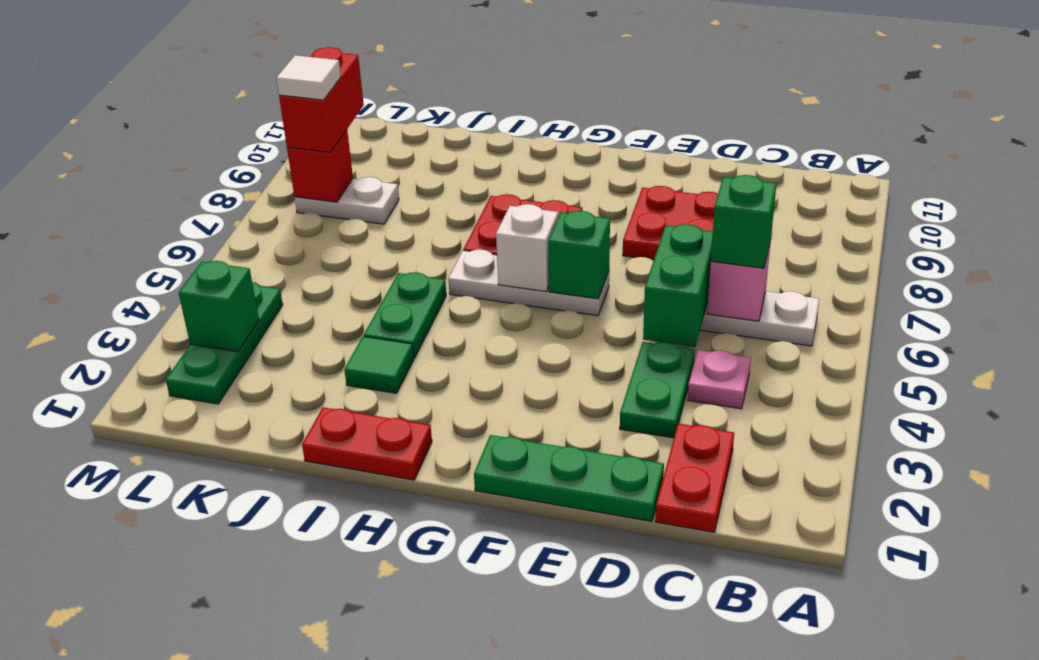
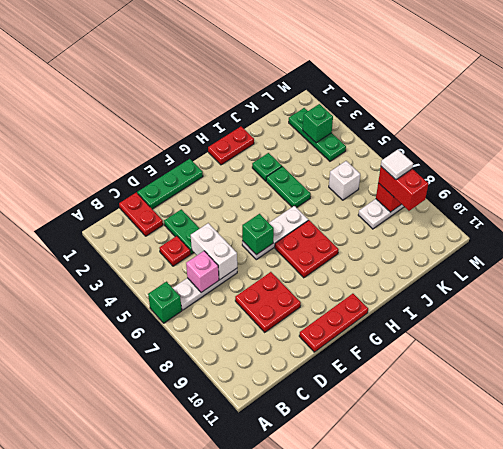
pink plate C4 level 1 -> red plate C4 level 1
green brick C6 level 3 -> green brick A6 level 1
green brick D5:D6 level 2 -> white brick D5:D6 level 2
none -> red plate E11:G11 level 1
white brick G6 level 2 -> white brick K6 level 1
green tile I3 level 1 -> green plate I3 level 1

